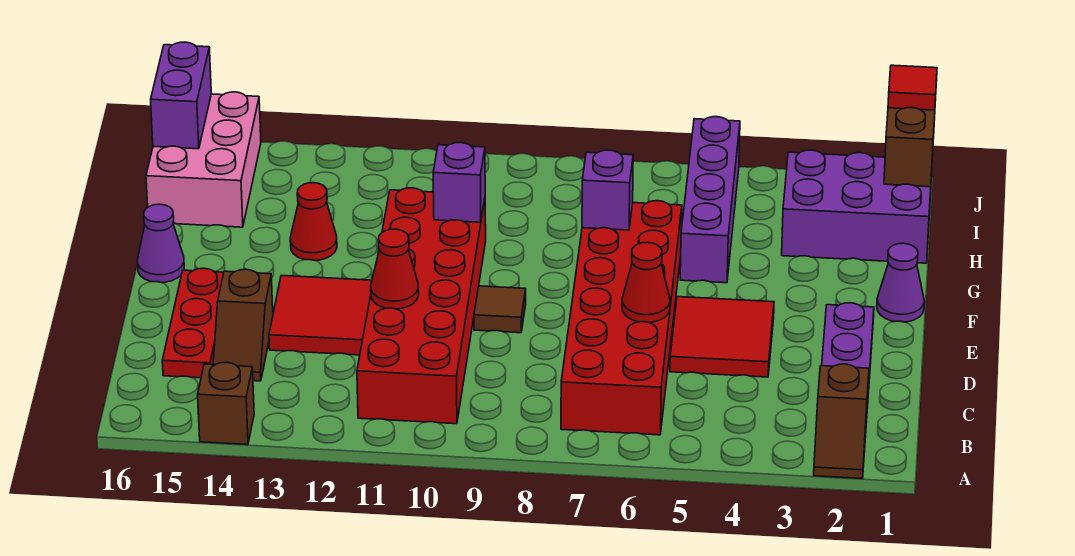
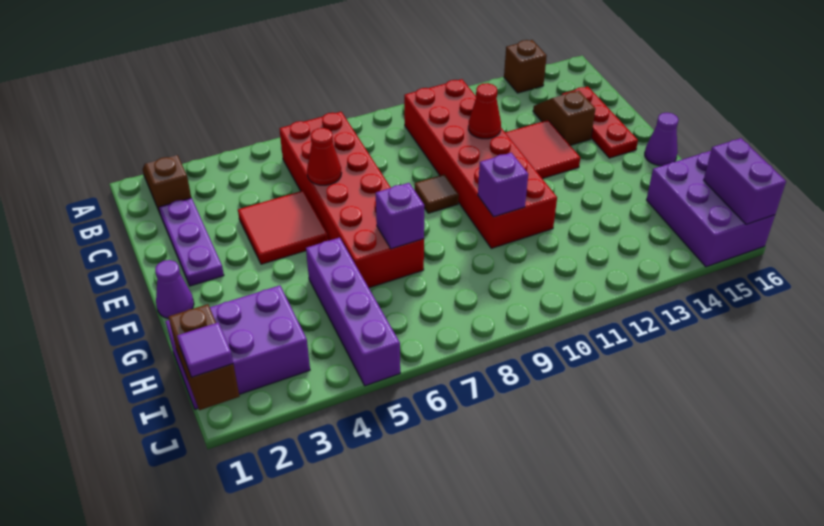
red cone G13 level 1 -> none
pink brick H15:J16 level 1 -> purple brick H15:J16 level 1
red tile J1 level 3 -> purple tile J1 level 3

